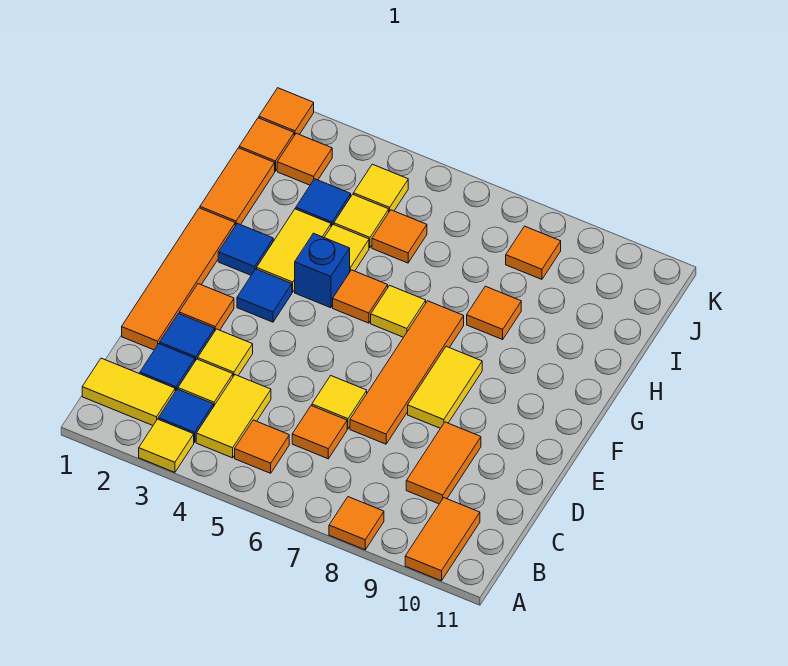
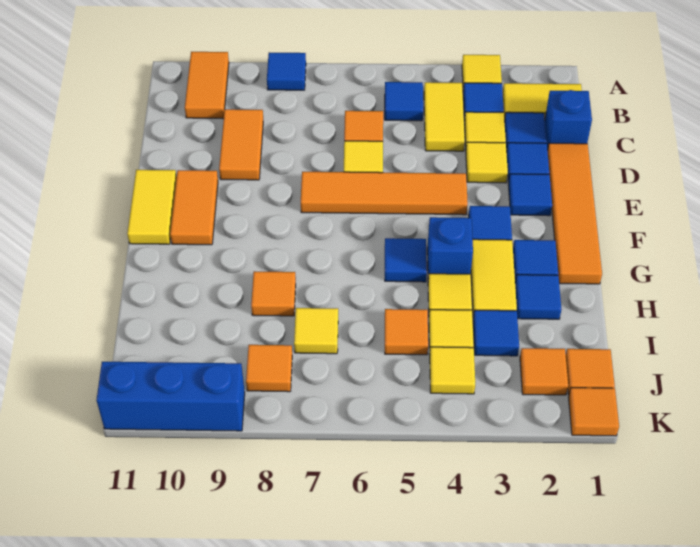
orange tile A8 level 1 -> blue tile A8 level 1
orange tile B5 level 1 -> blue tile B5 level 1
none -> blue brick C1 level 1
orange tile D7:G7 level 1 -> orange tile E4:E7 level 1
orange tile E2 level 1 -> blue tile E2 level 1
yellow tile E8:F8 level 1 -> yellow tile E11:F11 level 1
orange tile G5 level 1 -> blue tile G5 level 1
yellow tile G6 level 1 -> yellow tile I7 level 1
orange tile H1:I1 level 1 -> orange tile E10:F10 level 1
none -> blue tile H2 level 1
none -> blue brick K9:K11 level 1

